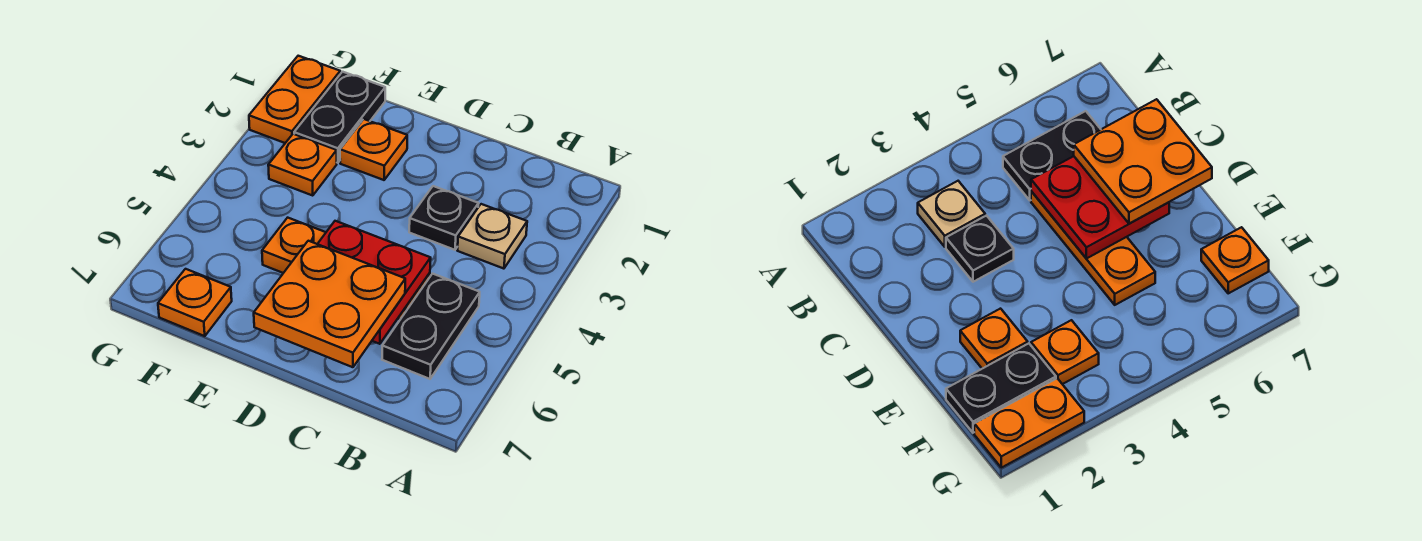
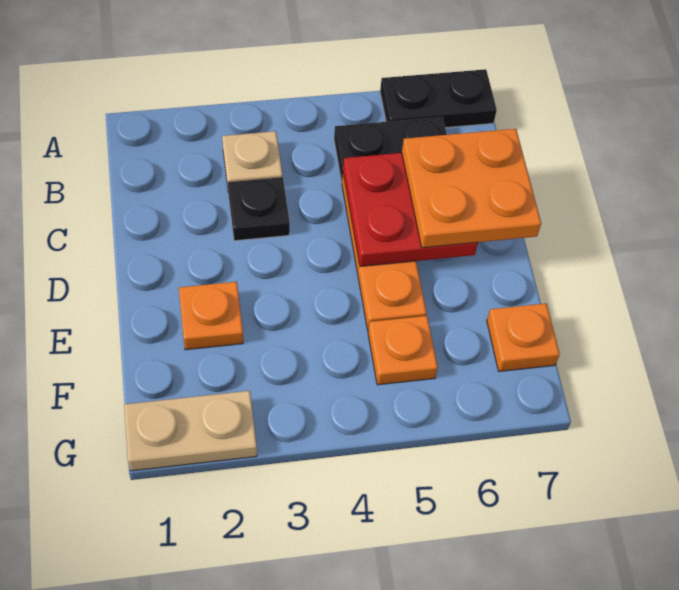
black plate F1:F2 level 1 -> black plate A6:A7 level 1
orange plate F3 level 1 -> orange plate F5 level 1
orange plate G1:G2 level 1 -> tan plate G1:G2 level 1

